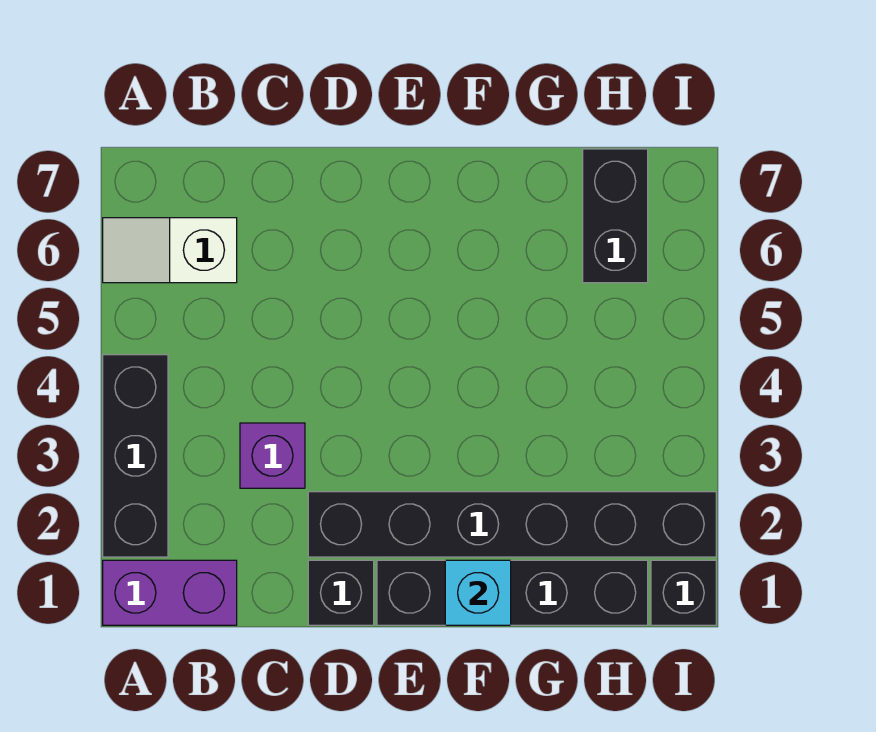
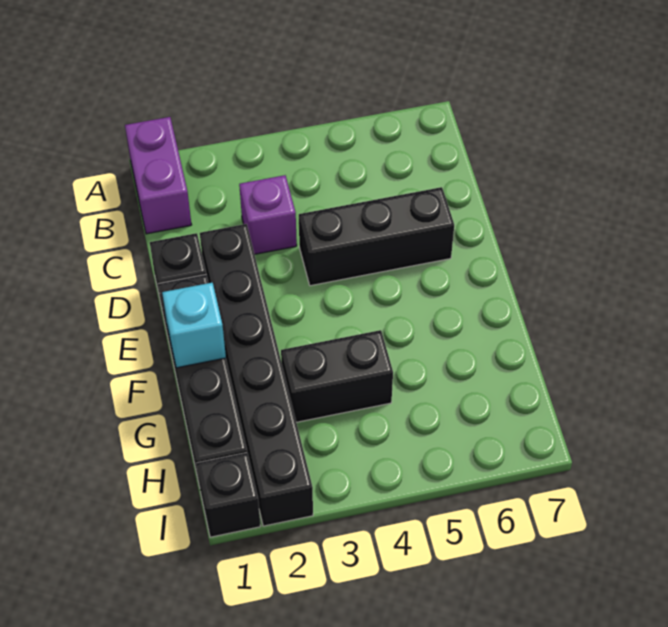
black brick A2:A4 level 1 -> black brick D4:D6 level 1
white slope A6:B6 level 1 top B -> none
black brick H6:H7 level 1 -> black brick G3:G4 level 1

